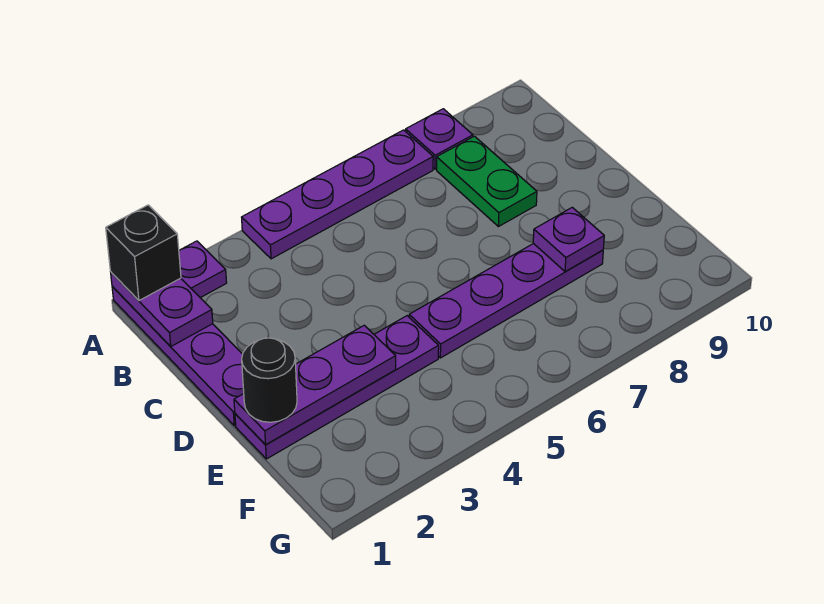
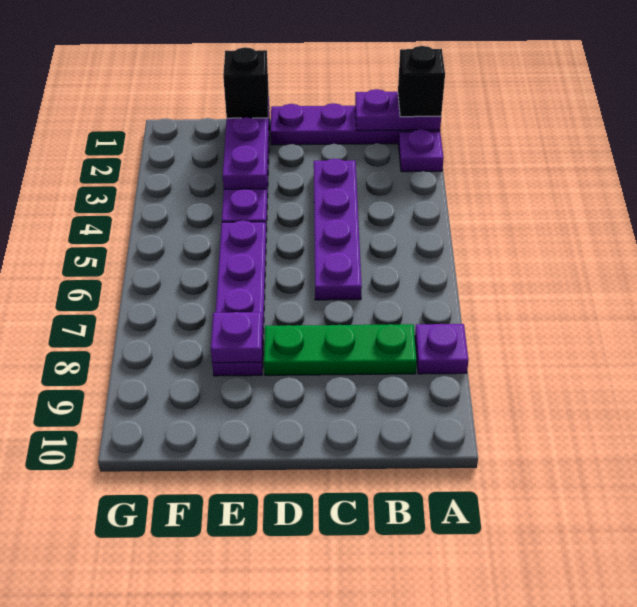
purple plate A4:A7 level 1 -> purple plate C3:C6 level 1
green plate B8:C8 level 1 -> green plate B8:D8 level 1
black round brick E1 level 3 -> black brick E1 level 3

